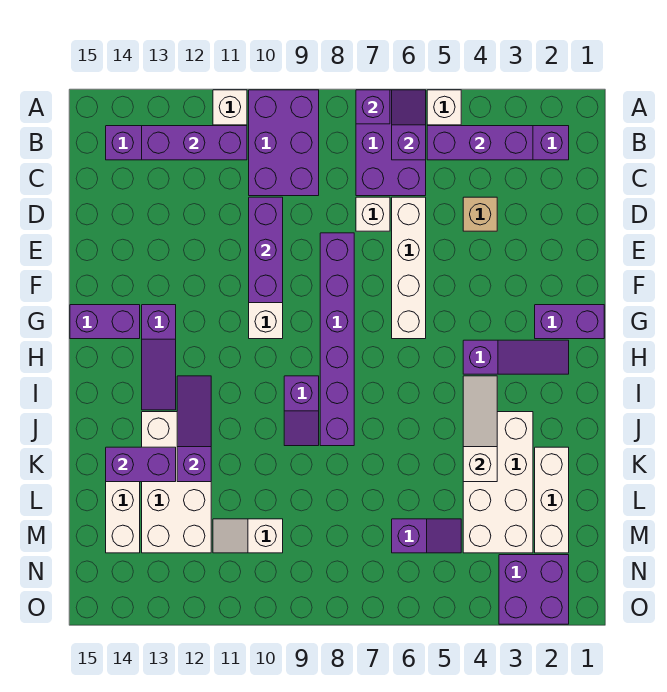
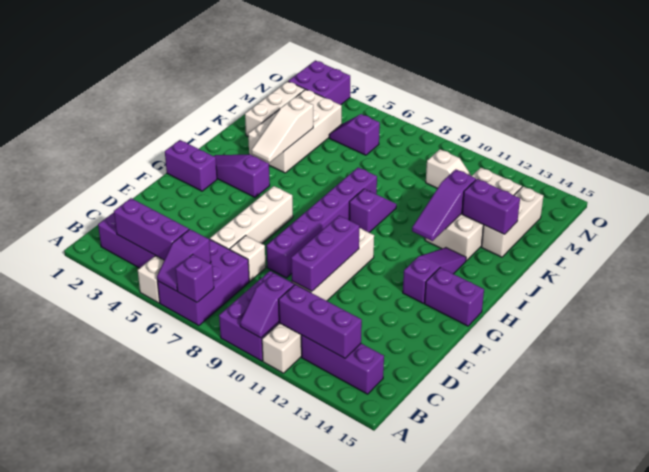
none -> purple slope A10:B10 level 2 top B
tan brick D4 level 1 -> none

